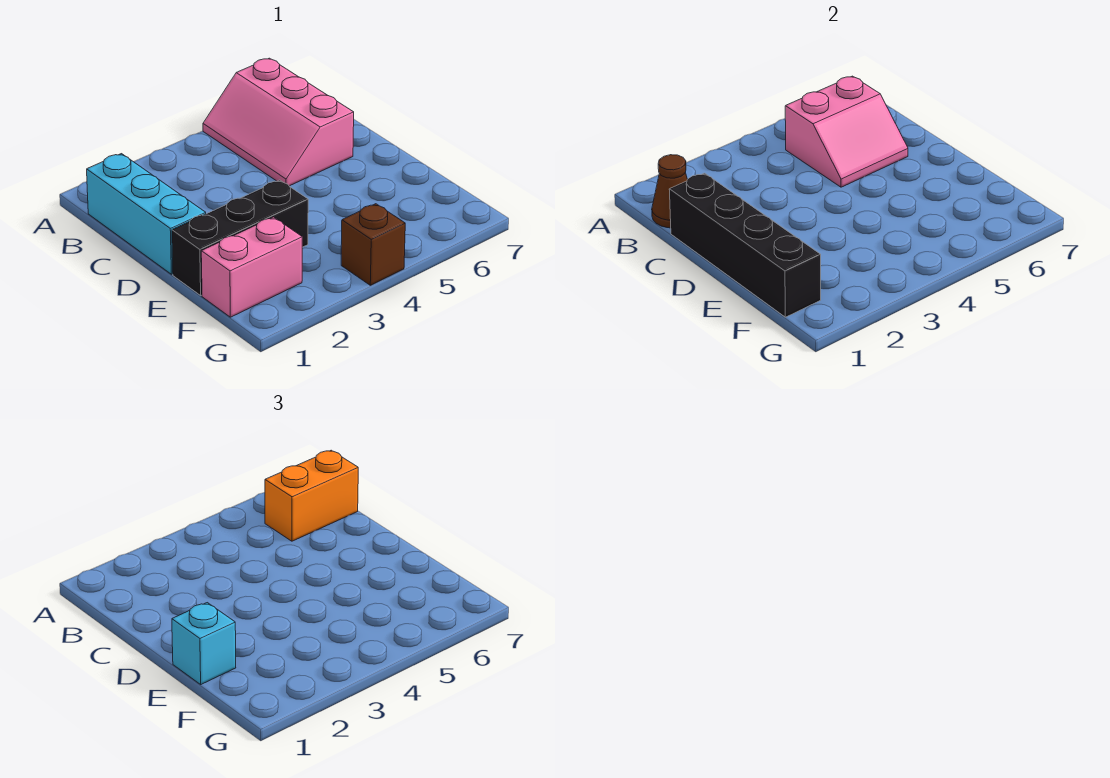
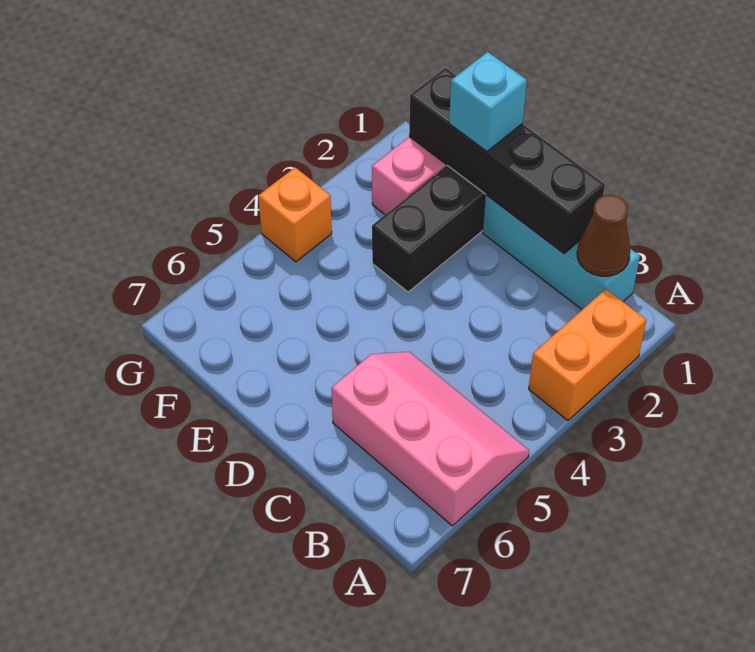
pink slope B5:C6 level 2 top B -> none
orange brick B6:B7 level 3 -> orange brick A2:A3 level 1
brown brick G4 level 1 -> orange brick G4 level 1

